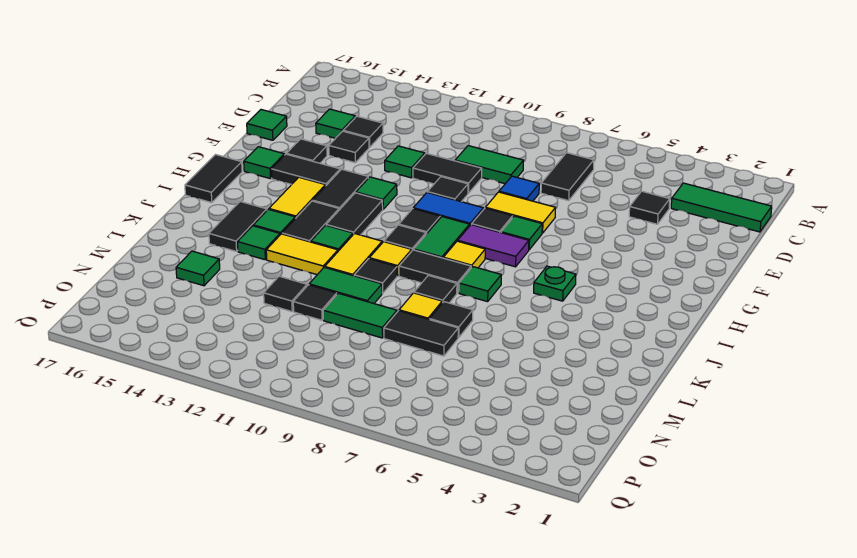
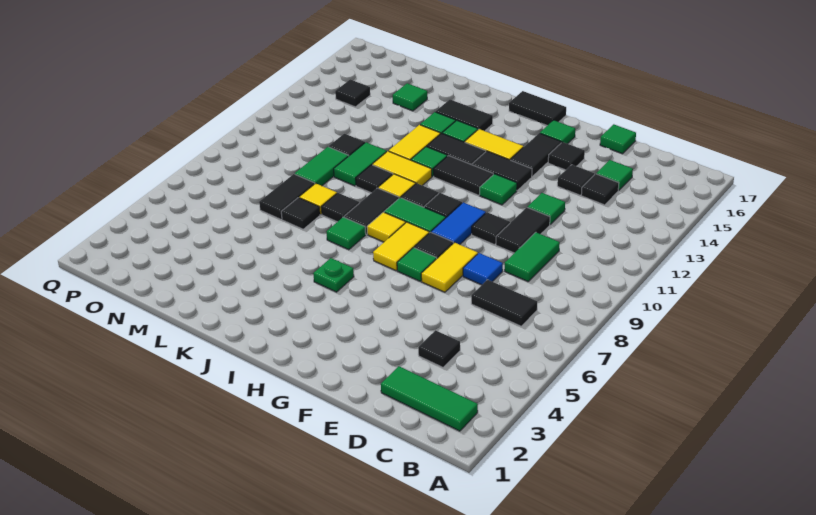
green tile C1:C3 level 1 -> green tile B2:D2 level 1
purple tile H7:H8 level 1 -> yellow tile H7:H8 level 1
black tile M12 level 1 -> black tile O14 level 1

